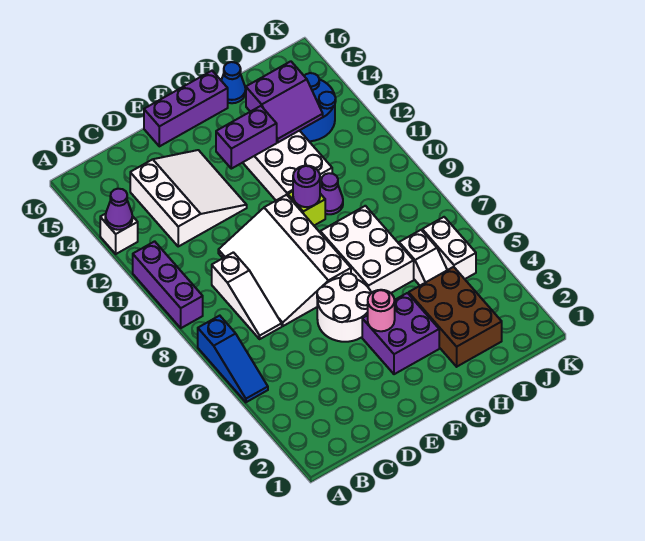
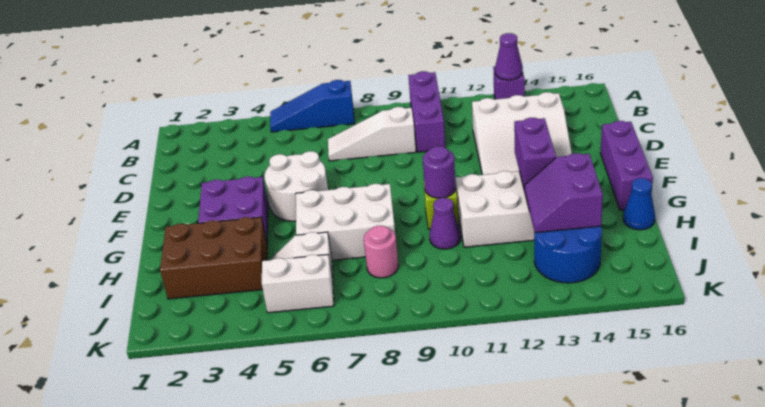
purple brick A9:A11 level 1 -> purple brick A10:C10 level 1
white brick A13 level 1 -> purple brick A13 level 1
white slope D7:F10 level 1 top F -> none
pink round brick F4 level 2 -> pink round brick I8 level 1

